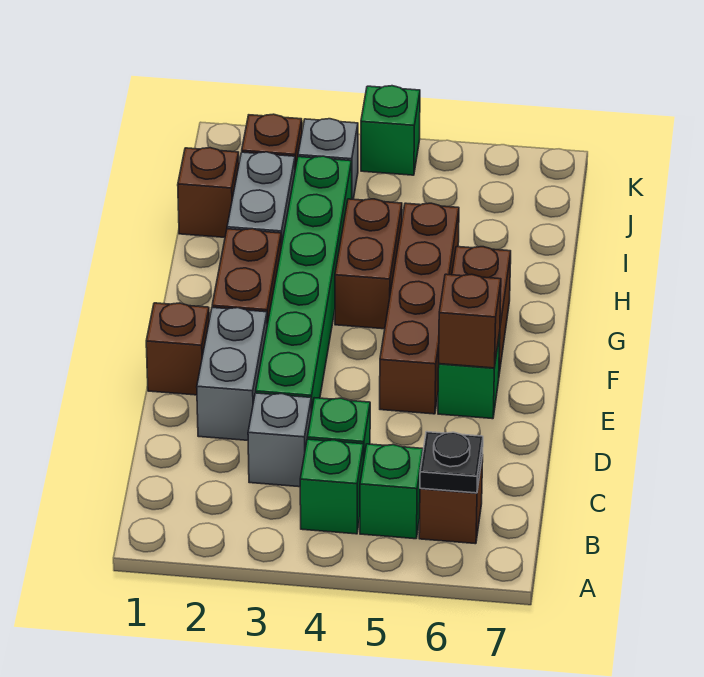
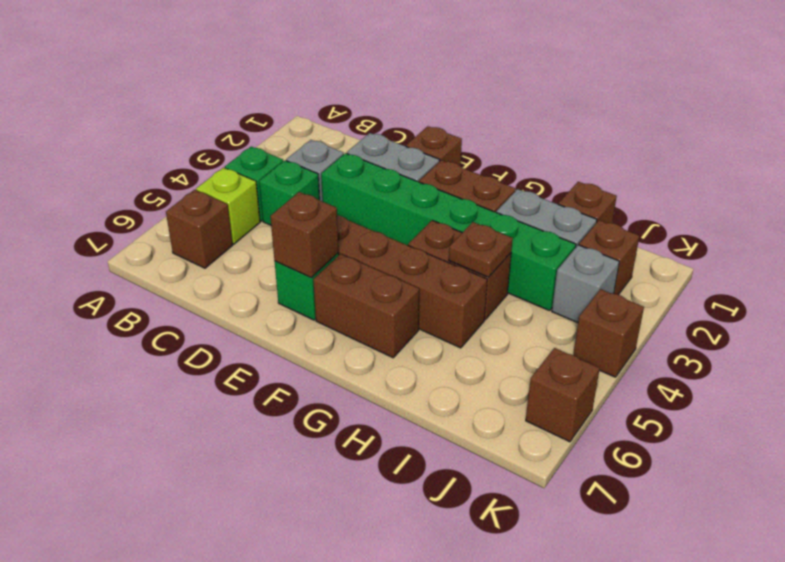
green brick B5 level 1 -> lime brick B5 level 1
black plate B6 level 2 -> none
none -> brown plate H4 level 2
green brick K4 level 1 -> brown brick K4 level 1
none -> brown brick K6 level 1

